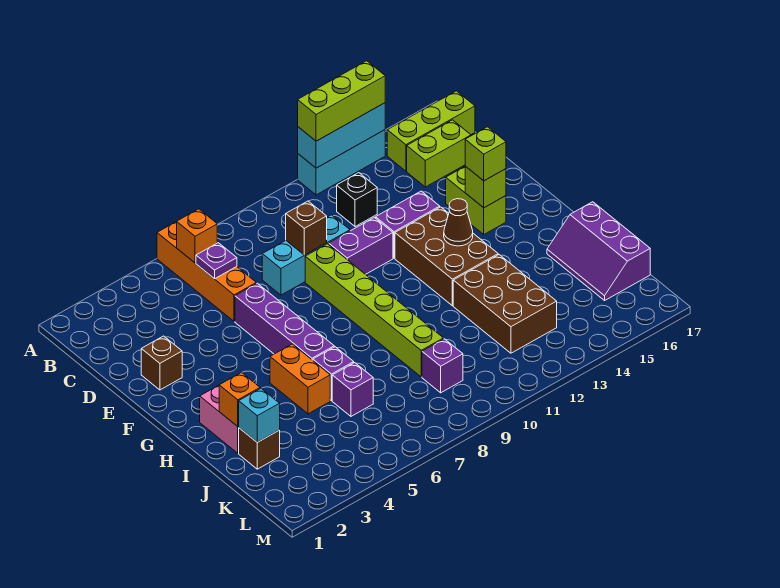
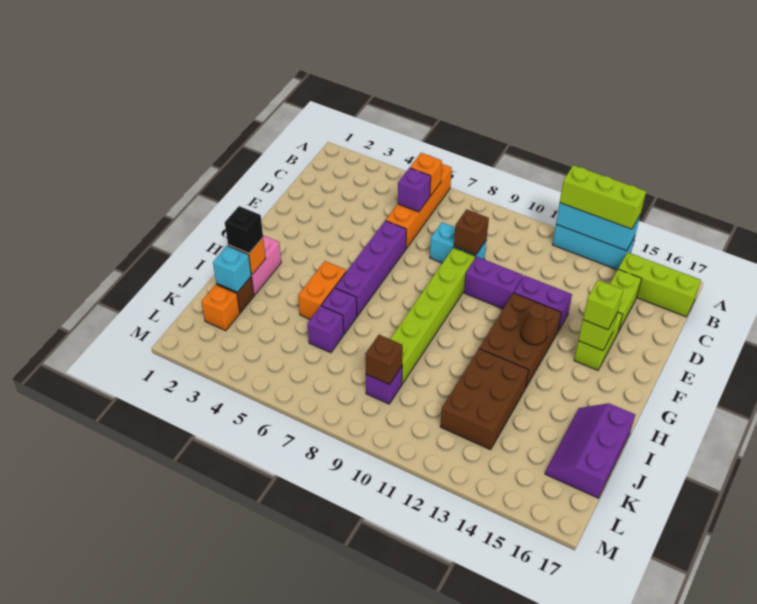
purple plate C6 level 2 -> purple brick C6 level 2
black brick C12 level 1 -> black brick I2 level 3
lime brick C15:C16 level 1 -> lime brick C15:D15 level 1
cyan brick D8:D10 level 1 -> cyan brick D8:D9 level 1
brown brick E2 level 1 -> brown brick K9 level 2
none -> orange brick K2 level 1

